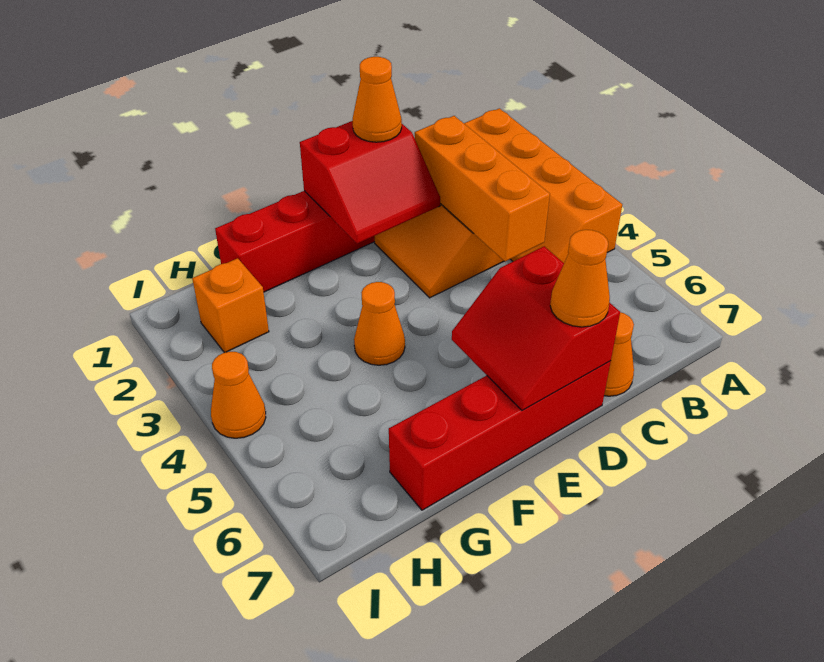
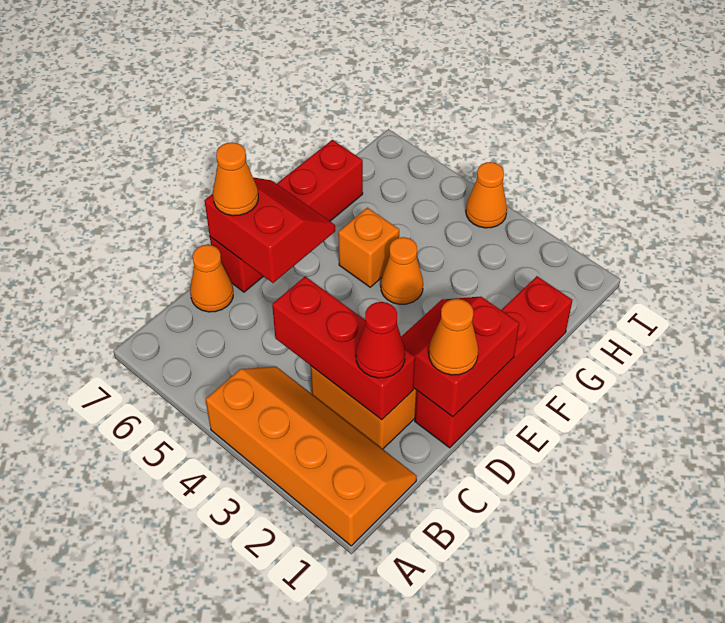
orange brick C2:C4 level 2 -> red brick C2:C4 level 2
none -> red cone C2 level 3
orange brick H2 level 1 -> orange brick F5 level 1

